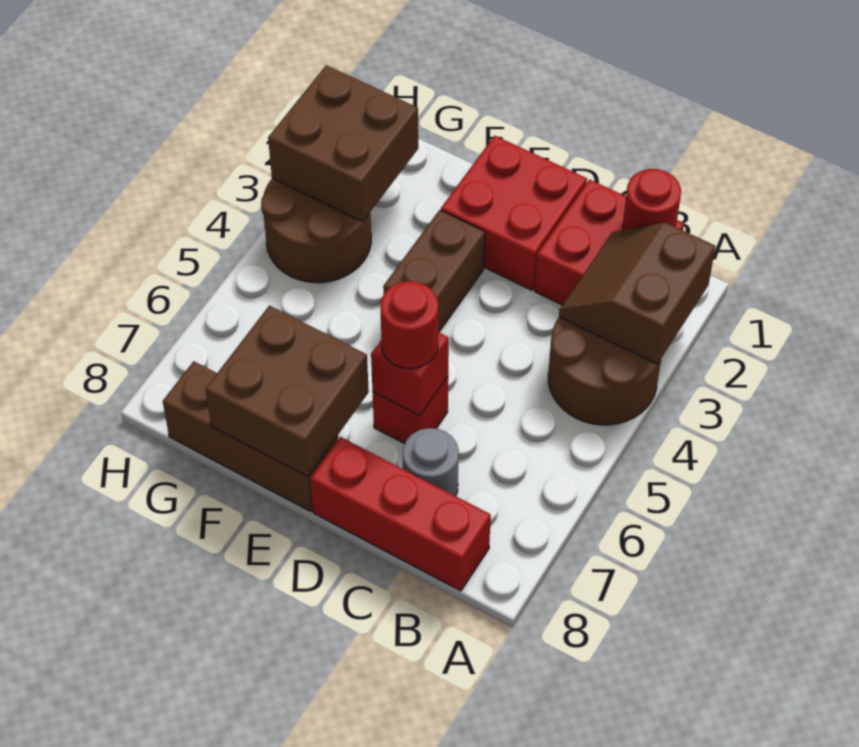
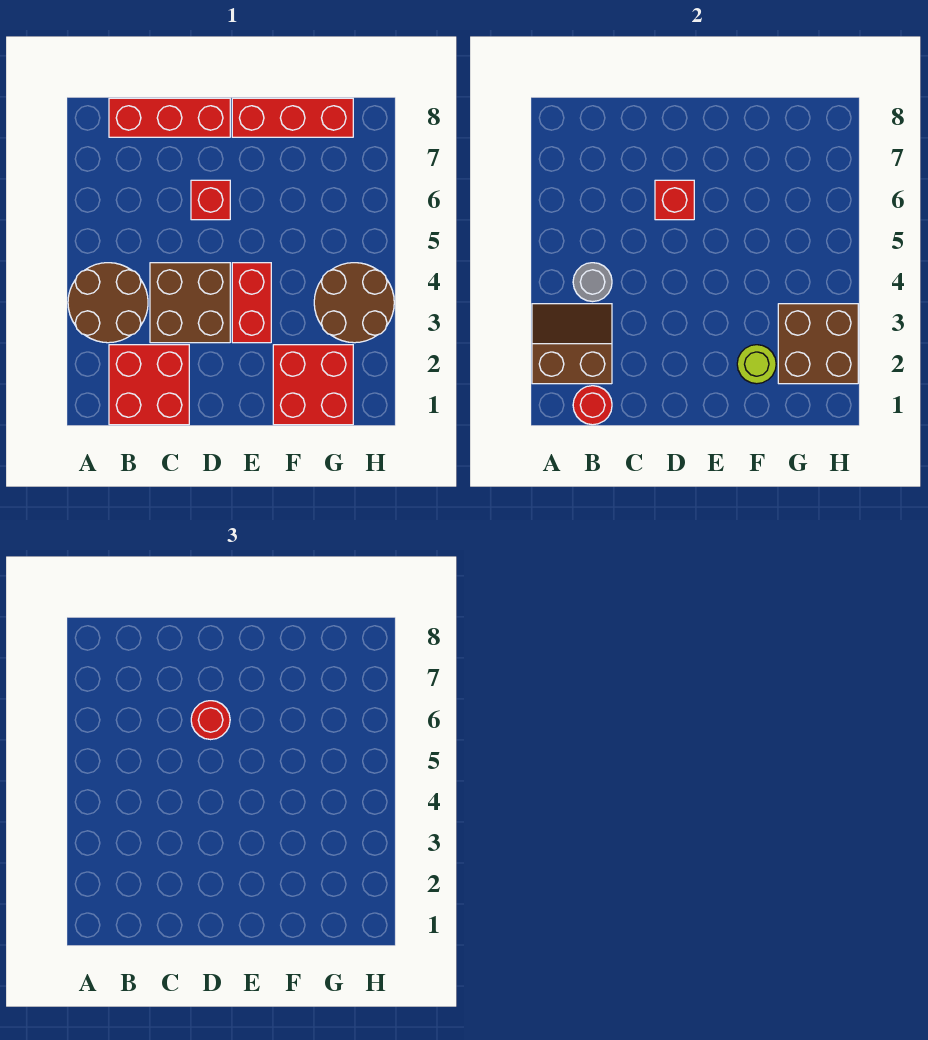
brown slope A2:B3 level 2 top A -> brown slope A2:B3 level 2 top 2
grey round brick C7 level 1 -> grey round brick B4 level 2
red brick D1:E2 level 1 -> red brick F1:G2 level 1
brown brick E3:E4 level 1 -> red brick E3:E4 level 1
brown brick E7:F8 level 2 -> brown brick C3:D4 level 1
brown brick E8:G8 level 1 -> red brick E8:G8 level 1
none -> lime round brick F2 level 2

